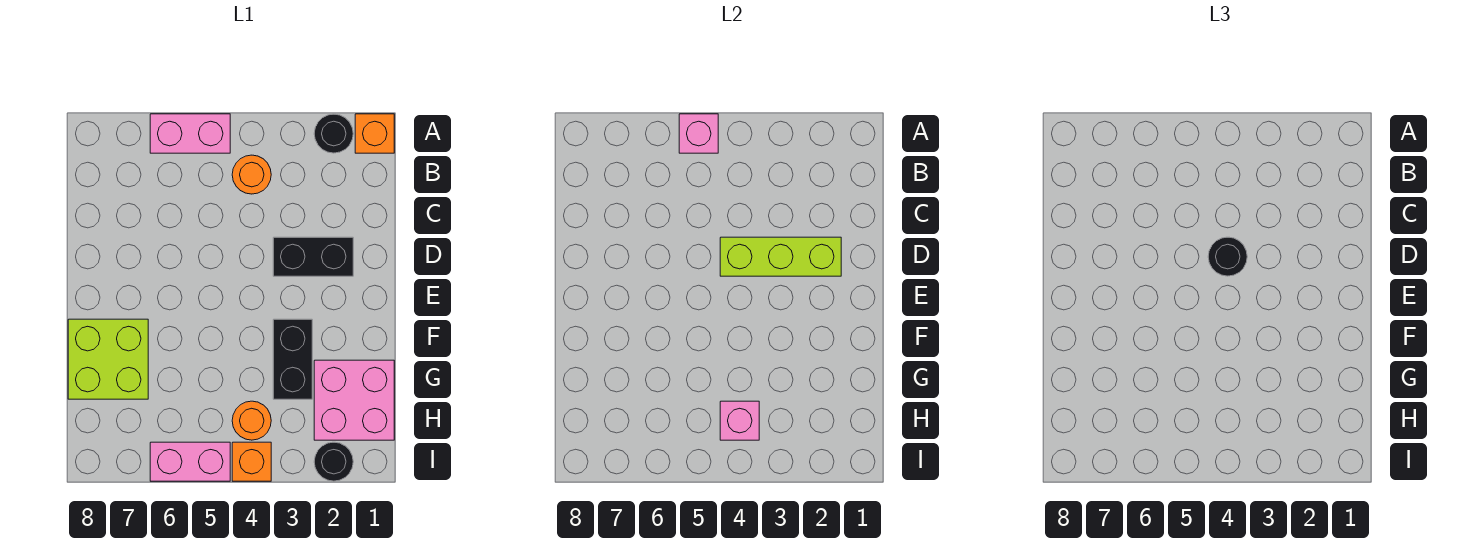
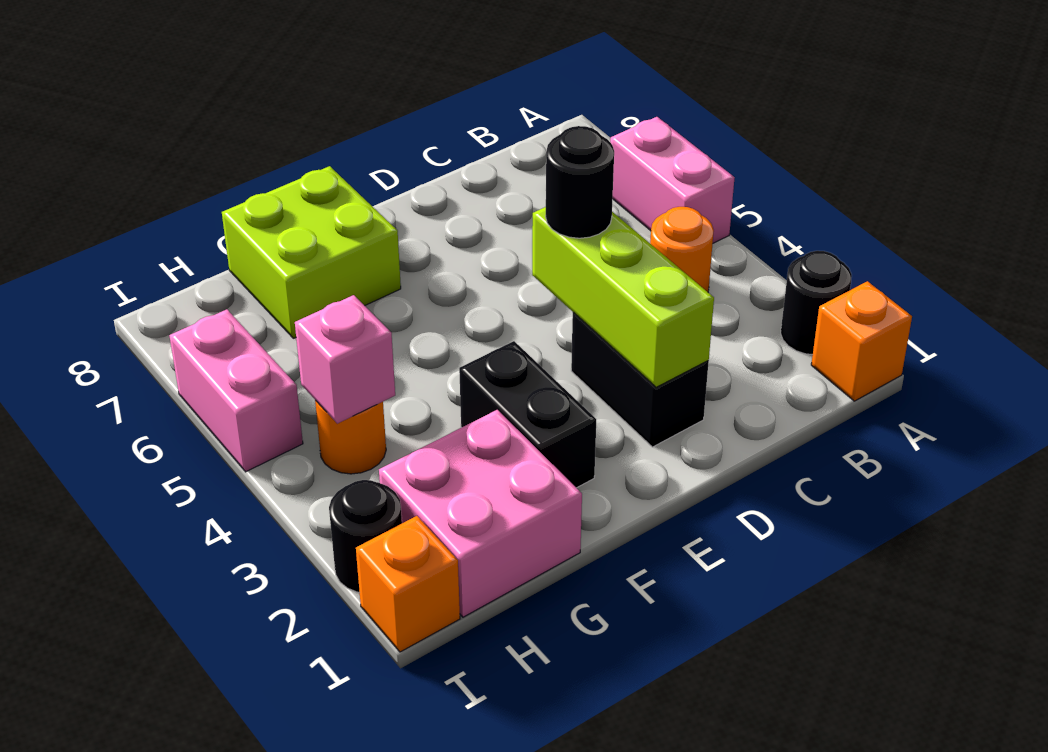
pink brick A5 level 2 -> none
black brick F3:G3 level 1 -> black brick F2:F3 level 1
orange brick I4 level 1 -> orange brick I1 level 1

